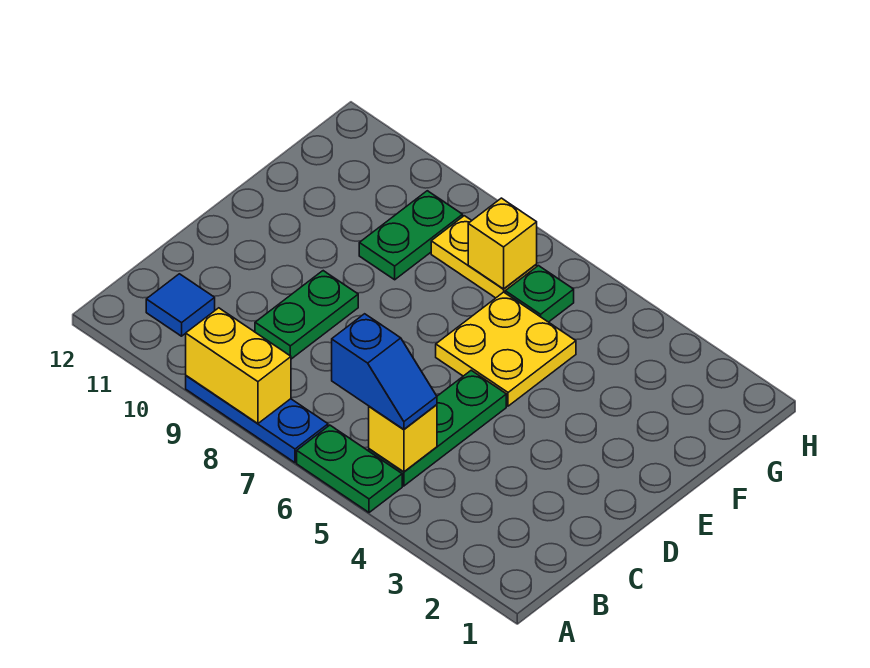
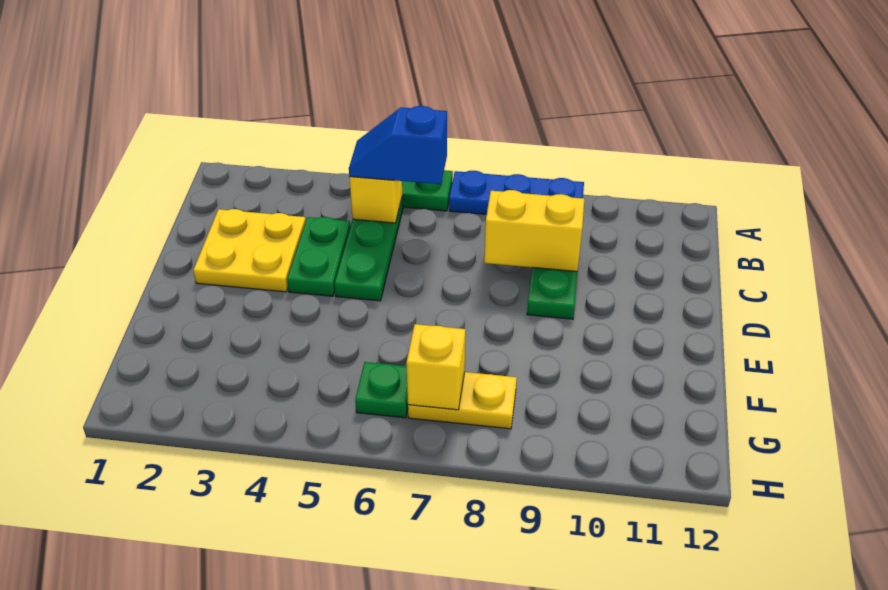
yellow brick A8:A9 level 2 -> yellow brick C8:C9 level 2
blue tile B11 level 1 -> none
yellow plate E5:F6 level 1 -> yellow plate C2:D3 level 1
green plate F9:G9 level 1 -> green plate C4:D4 level 1

